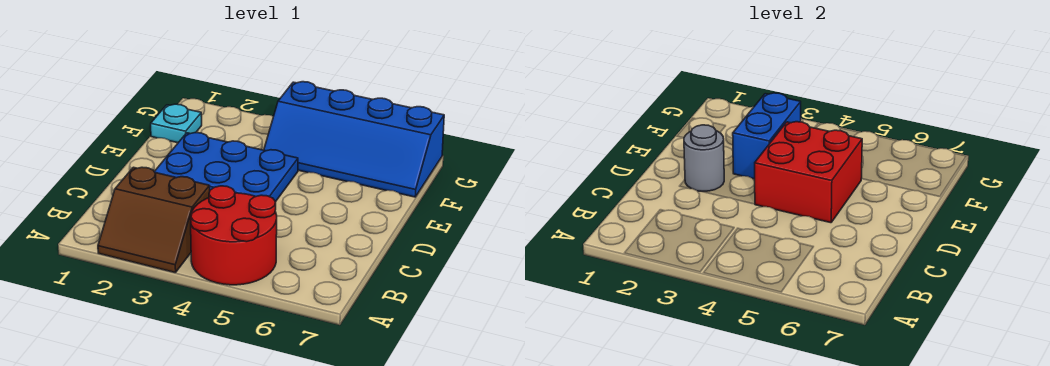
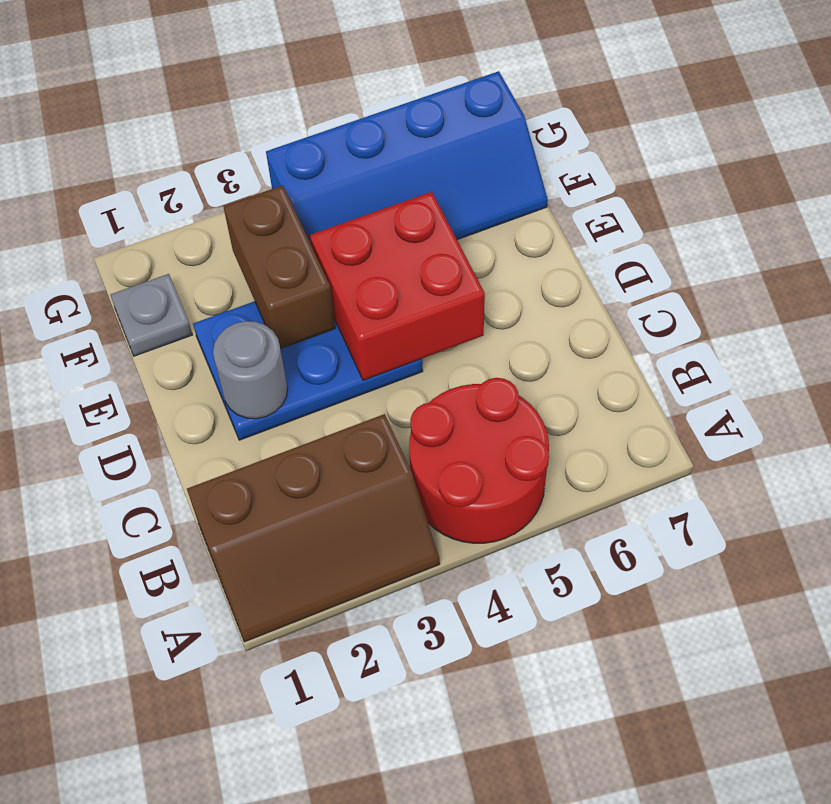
brown slope A2:B3 level 1 top B -> brown slope A1:B3 level 1 top B
blue brick E3:F3 level 2 -> brown brick E3:F3 level 2
cyan plate F1 level 1 -> grey plate F1 level 1

